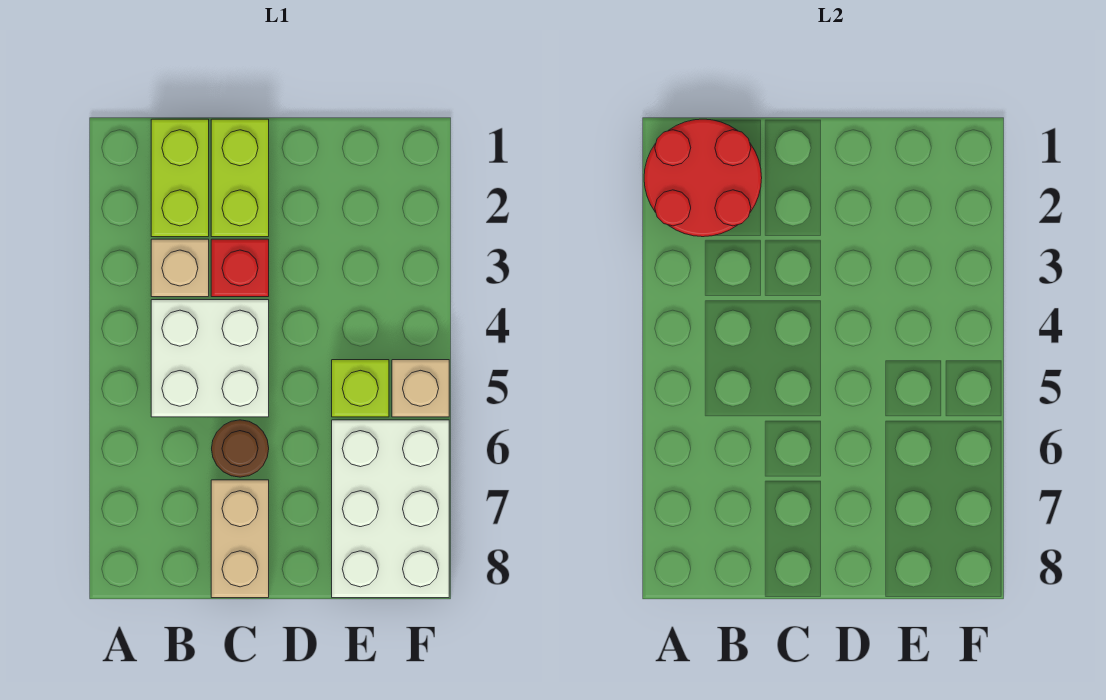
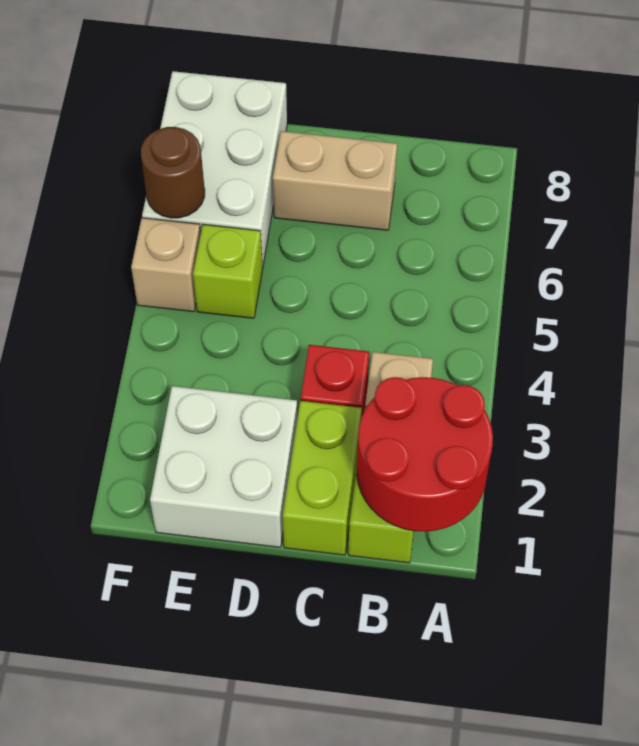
white brick B4:C5 level 1 -> white brick D1:E2 level 1
brown round brick C6 level 1 -> brown round brick F6 level 2
tan brick C7:C8 level 1 -> tan brick C7:D7 level 1

